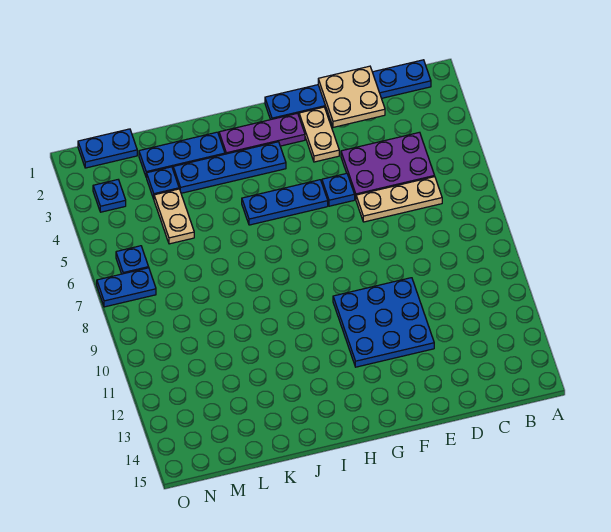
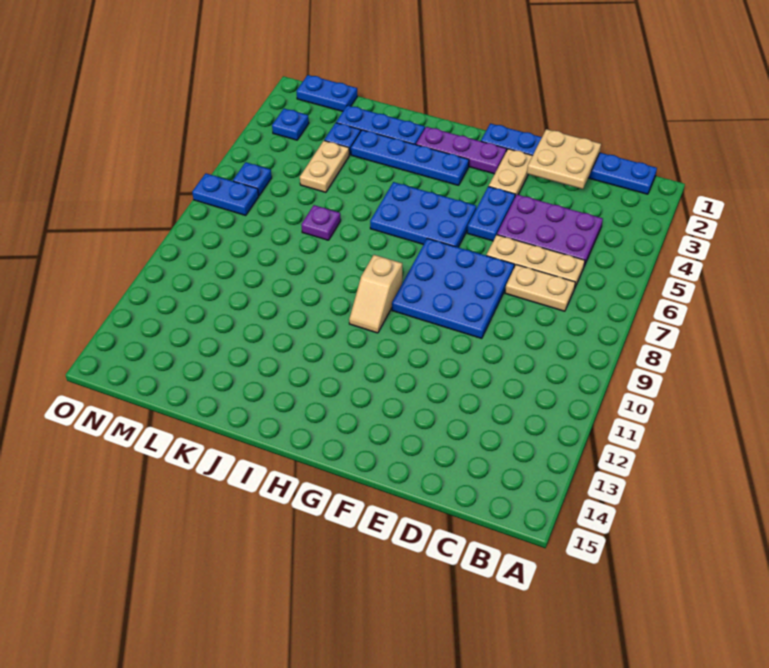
none -> tan plate C7:D7 level 1
blue plate E10:G12 level 1 -> blue plate E7:G9 level 1
blue plate F5 level 1 -> blue plate F4:F5 level 1
blue plate G5:I5 level 1 -> blue plate G5:I6 level 1
none -> tan slope H9:H10 level 1 top 9
none -> purple plate K7 level 1

